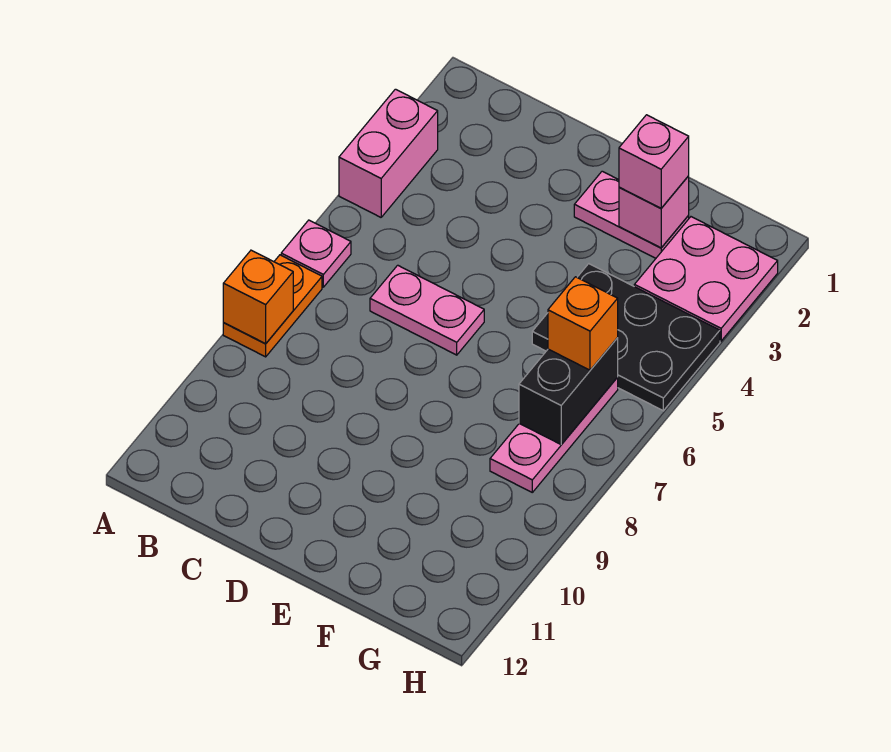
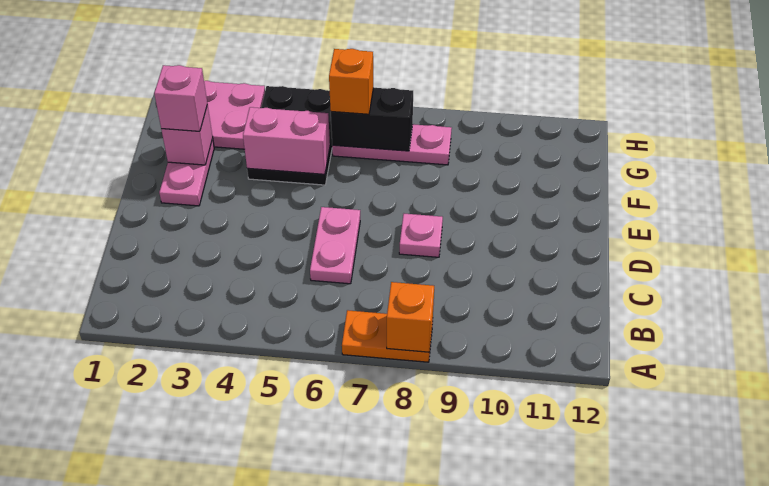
pink brick A3:A4 level 1 -> pink brick F4:F5 level 2
pink plate A6 level 1 -> pink plate D8 level 1

